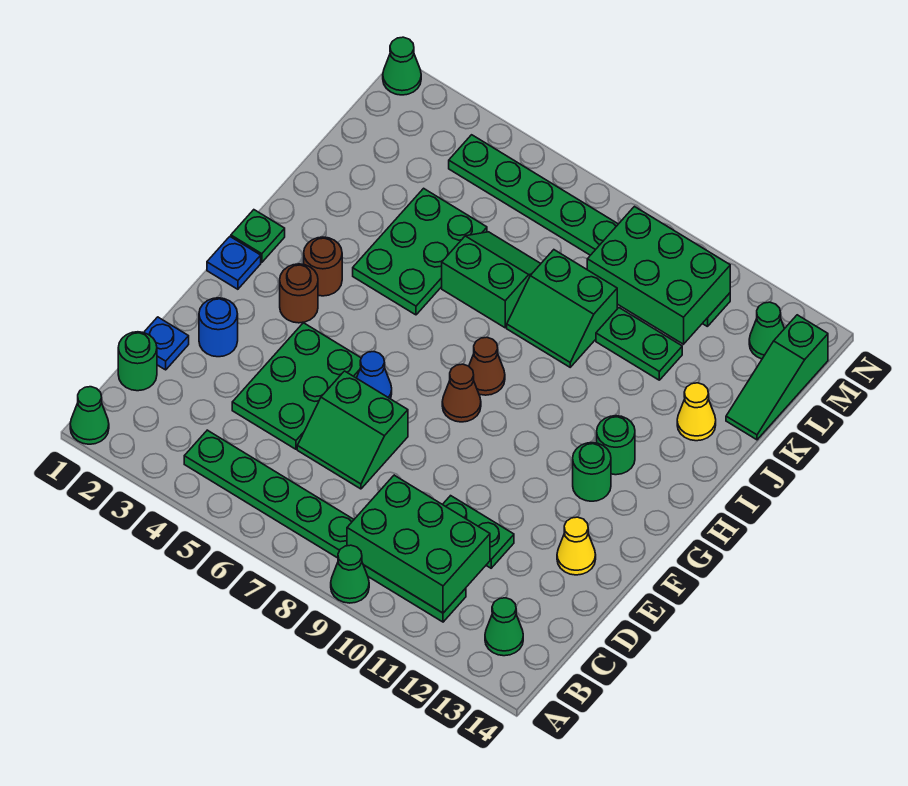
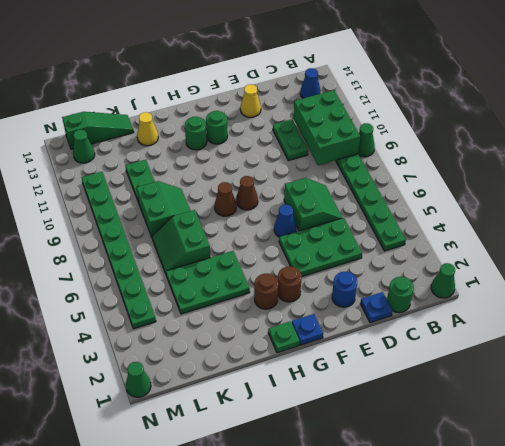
green cone B13 level 1 -> blue cone B13 level 1
green brick L9:M11 level 2 -> none

